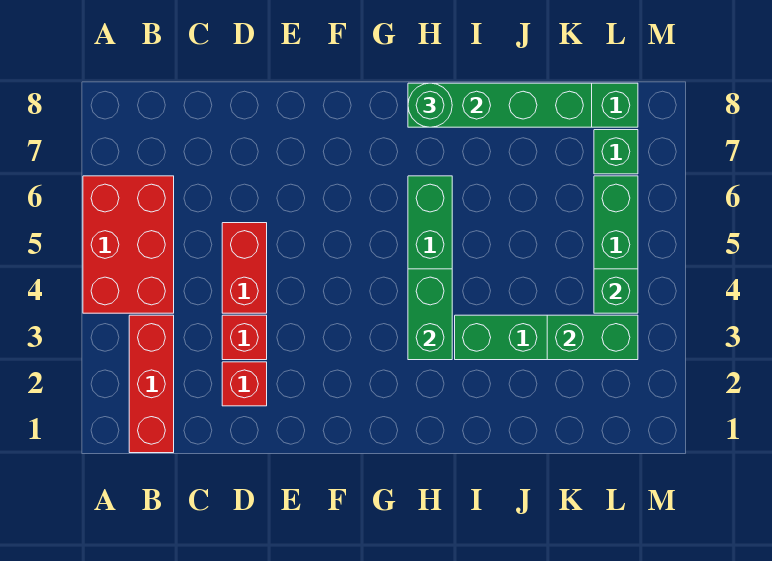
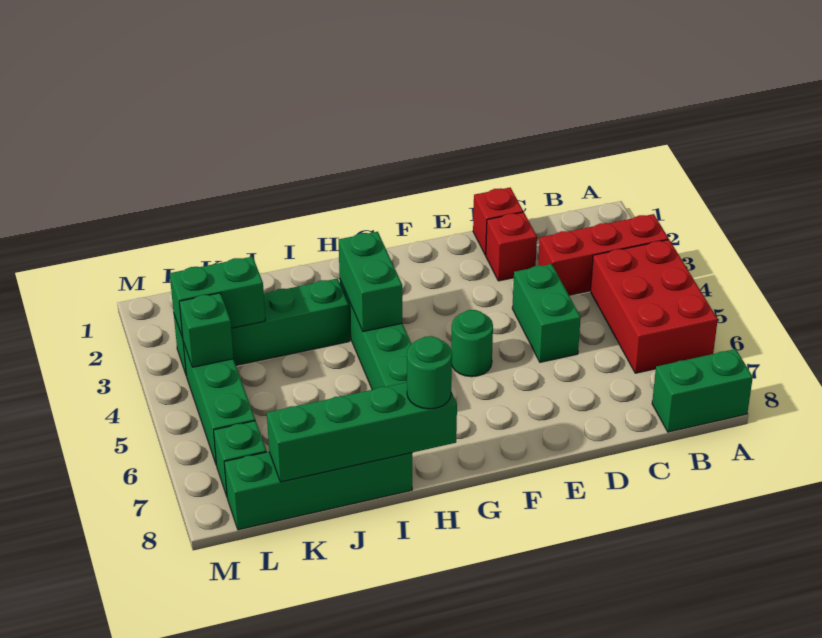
none -> green brick A8:B8 level 1
red brick B1:B3 level 1 -> red brick A3:C3 level 1
red brick D3 level 1 -> red brick D1 level 1
red brick D4:D5 level 1 -> green brick D4:D5 level 1
none -> green round brick F5 level 1

